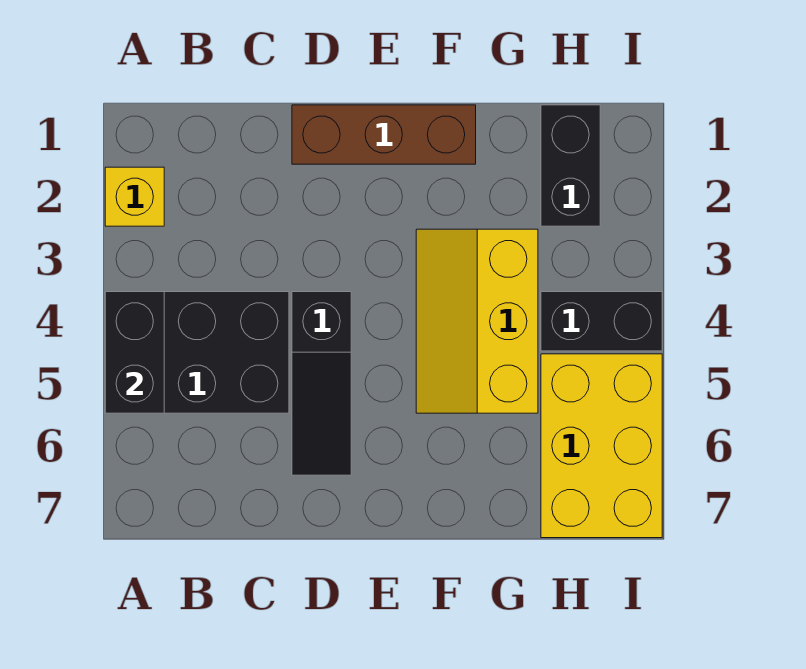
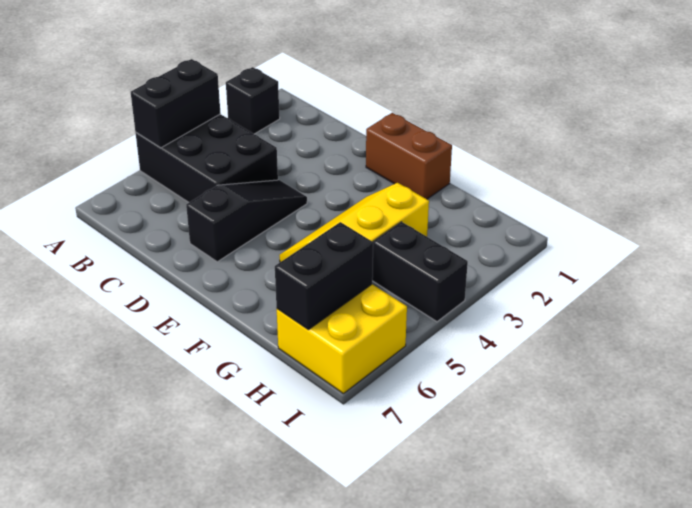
yellow brick A2 level 1 -> black brick A2 level 1
brown brick D1:F1 level 1 -> brown brick E1:F1 level 1
black slope D4:D6 level 1 top 4 -> black slope D4:D6 level 1 top 6
black brick H1:H2 level 1 -> black brick H6:H7 level 2
yellow brick H5:I7 level 1 -> yellow brick H6:I7 level 1

